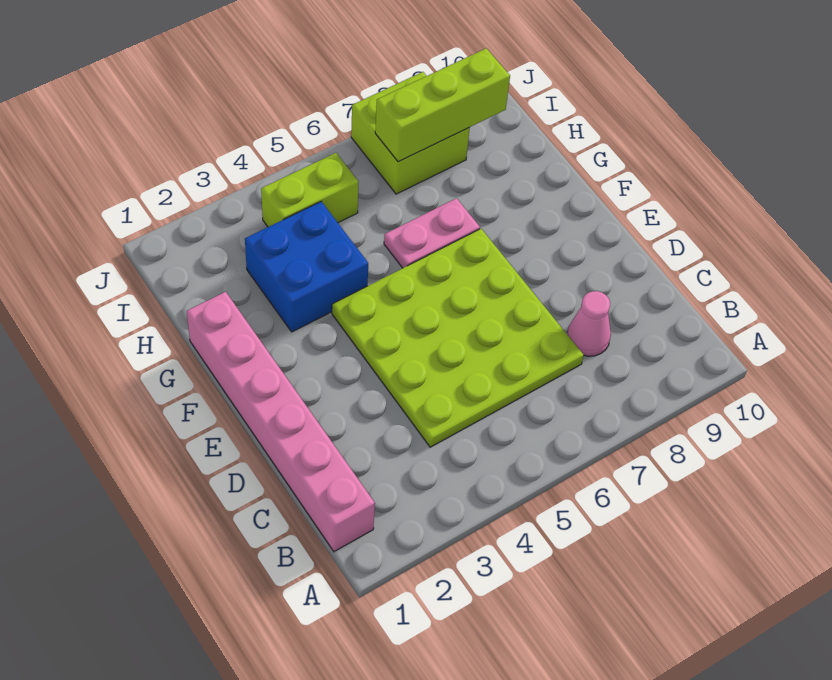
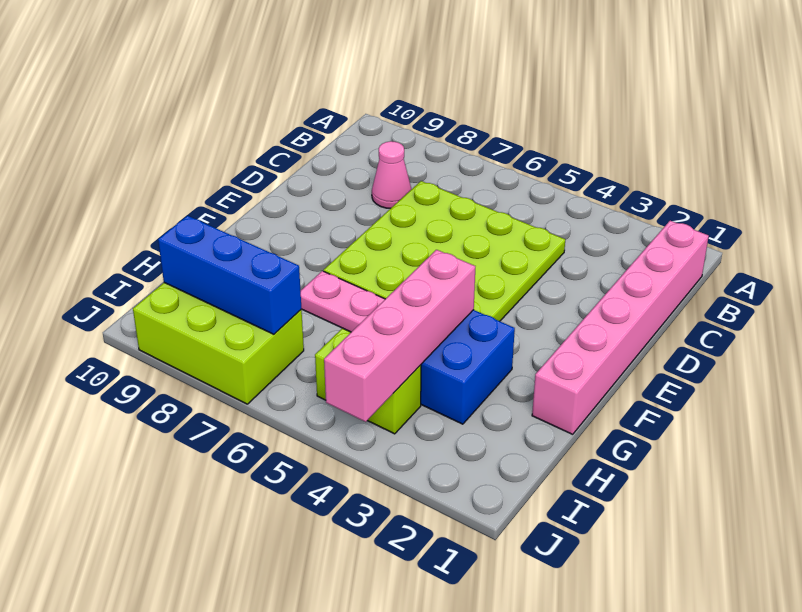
none -> pink brick G4:J4 level 2
lime brick I7:J8 level 1 -> lime brick I7:J9 level 1
lime brick I7:I9 level 2 -> blue brick I7:I9 level 2

